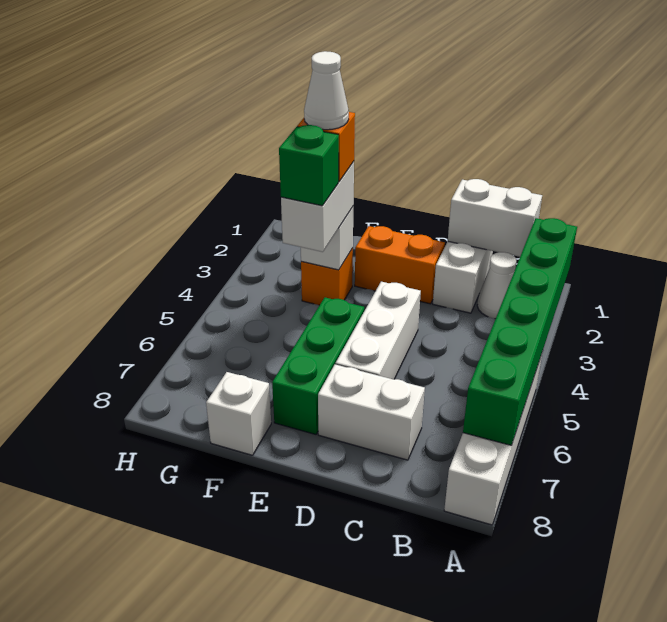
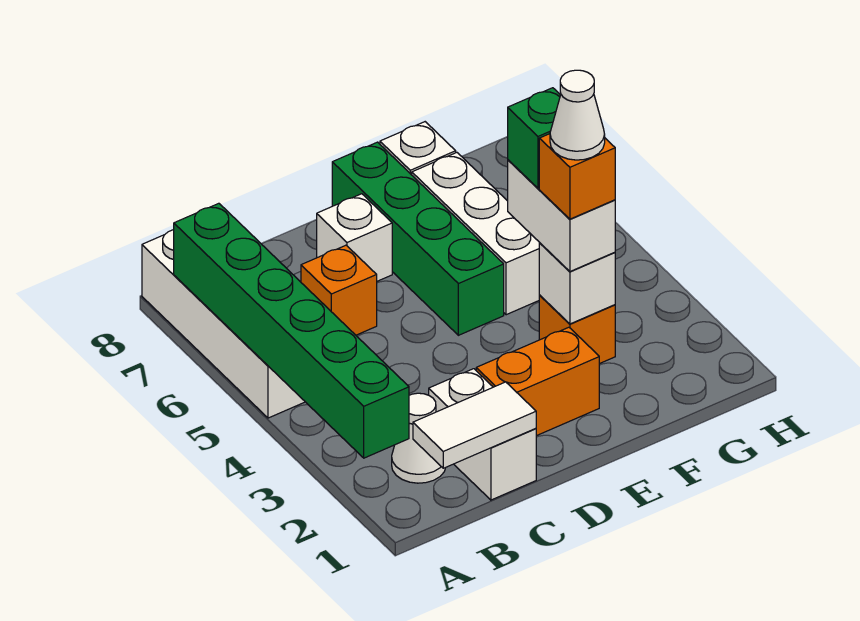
white brick B1:C1 level 2 -> white tile B1:C1 level 2
none -> orange brick C6 level 1
white brick C7:D7 level 1 -> white brick D7 level 1
white brick D4:D6 level 1 -> white brick F5:F7 level 1
green brick E5:E7 level 1 -> green brick E5:E8 level 1

